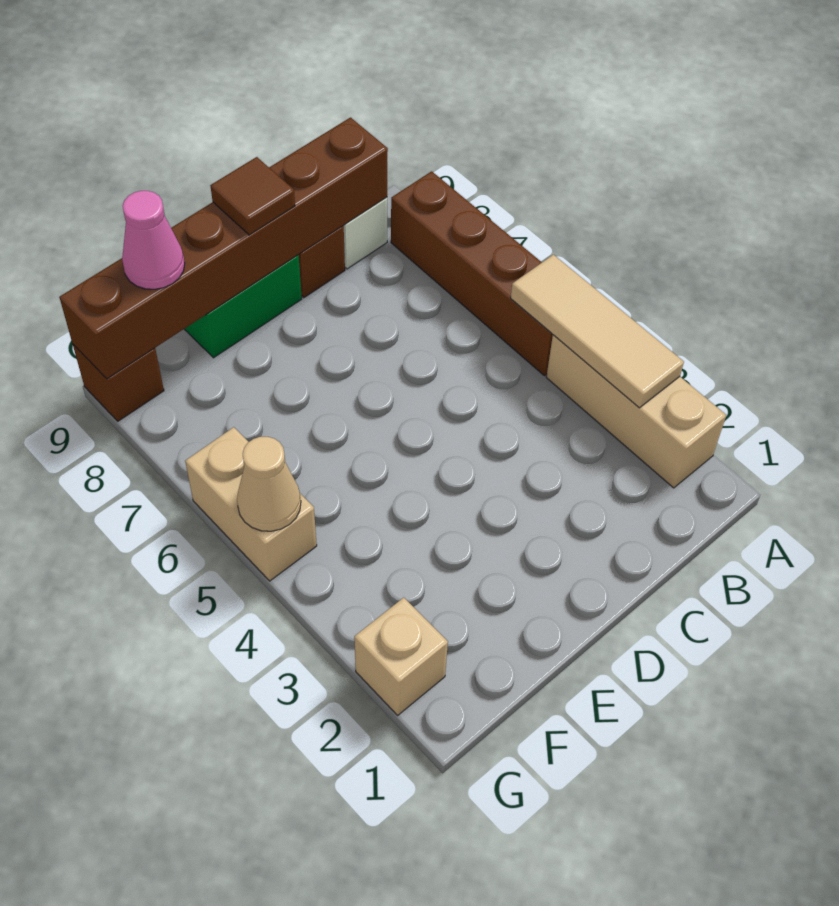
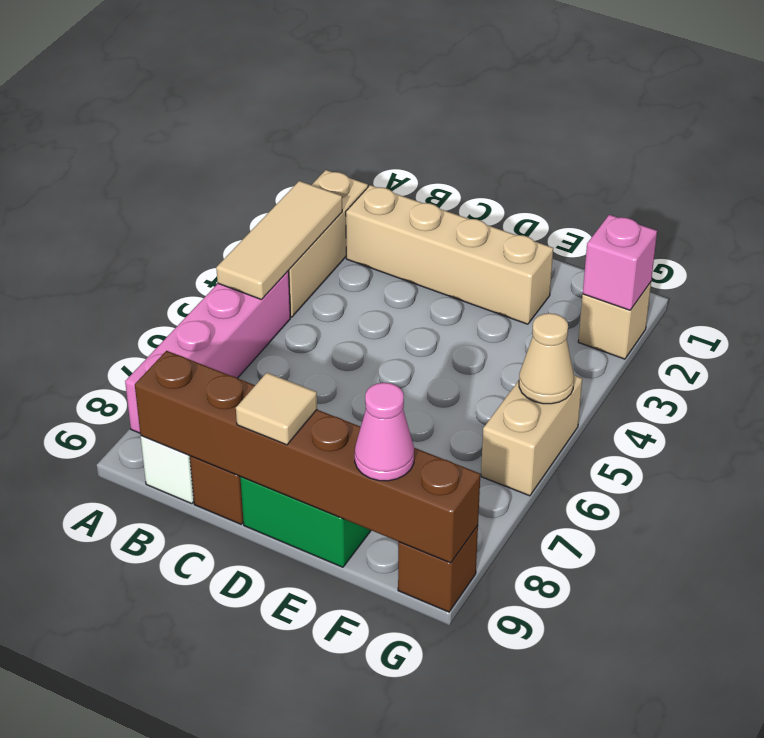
brown brick A5:A8 level 1 -> pink brick A5:A8 level 1
none -> tan brick B2:E2 level 1
brown tile D9 level 3 -> tan tile D9 level 3
none -> pink brick G2 level 2

